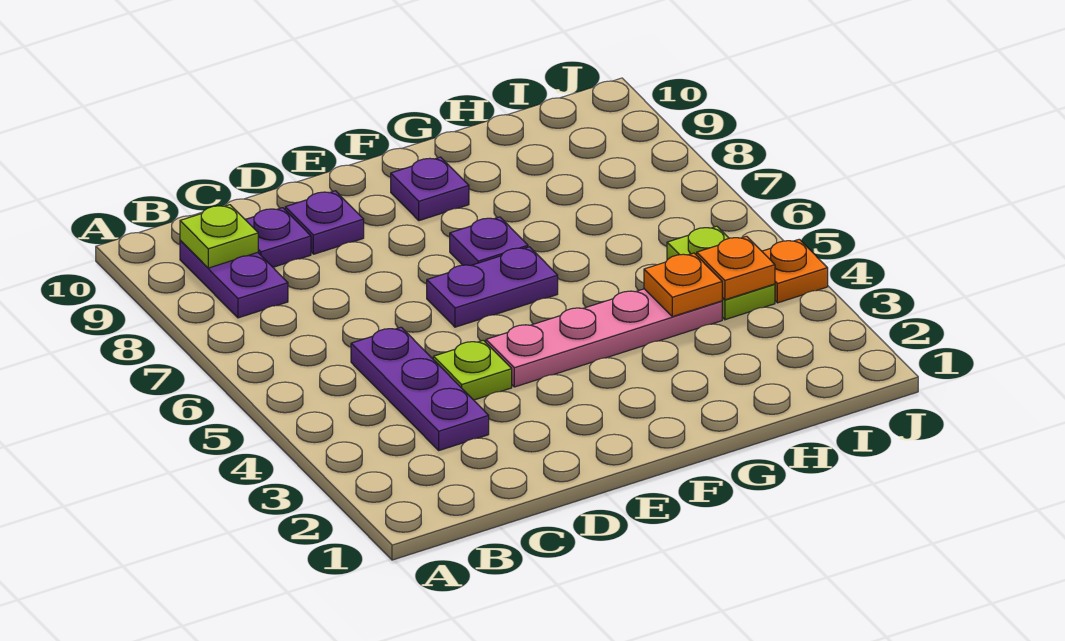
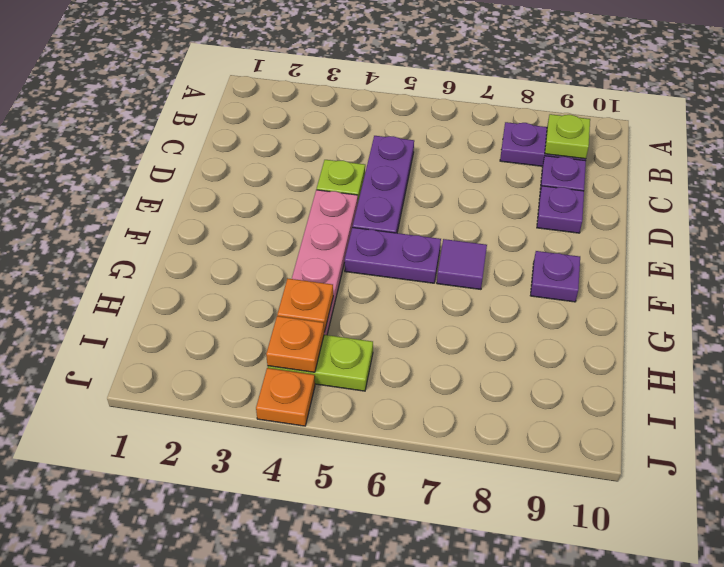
purple plate C3:C5 level 1 -> purple plate C5:E5 level 1
purple plate E6:F6 level 1 -> purple plate F5:F6 level 1
purple plate F7 level 1 -> purple tile F7 level 1

